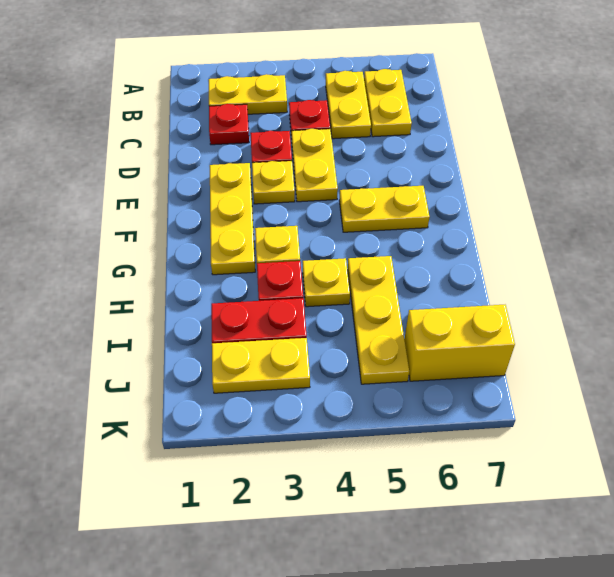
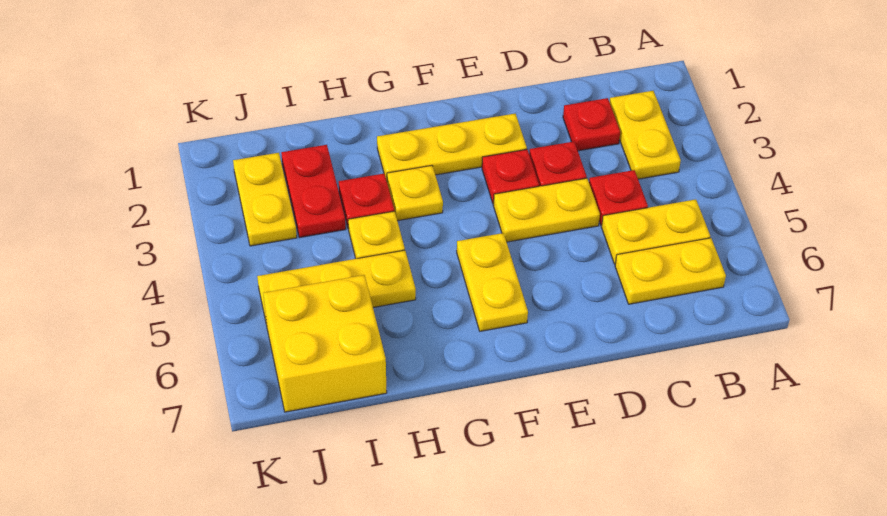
yellow plate E3 level 1 -> red plate E3 level 1
yellow brick J6:J7 level 1 -> yellow brick I6:J7 level 1

